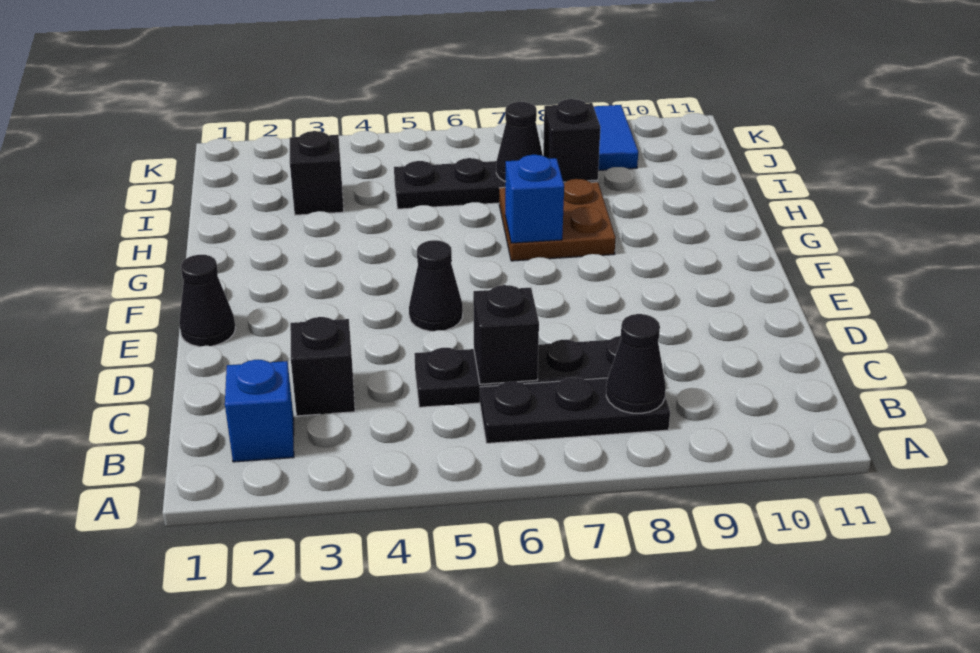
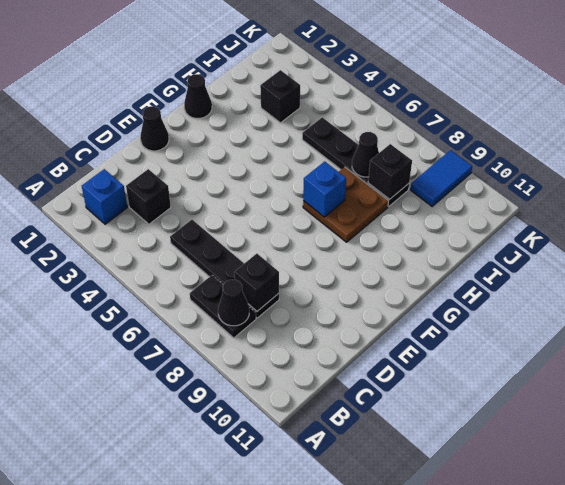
black plate B6:B8 level 1 -> black plate B7:B8 level 1
black brick C6 level 2 -> black brick C8 level 2
black cone E5 level 1 -> black cone G1 level 1

